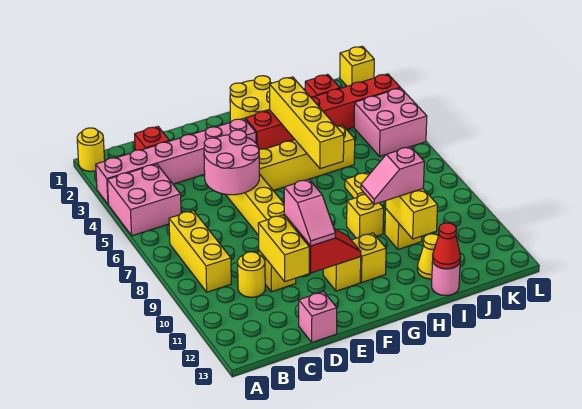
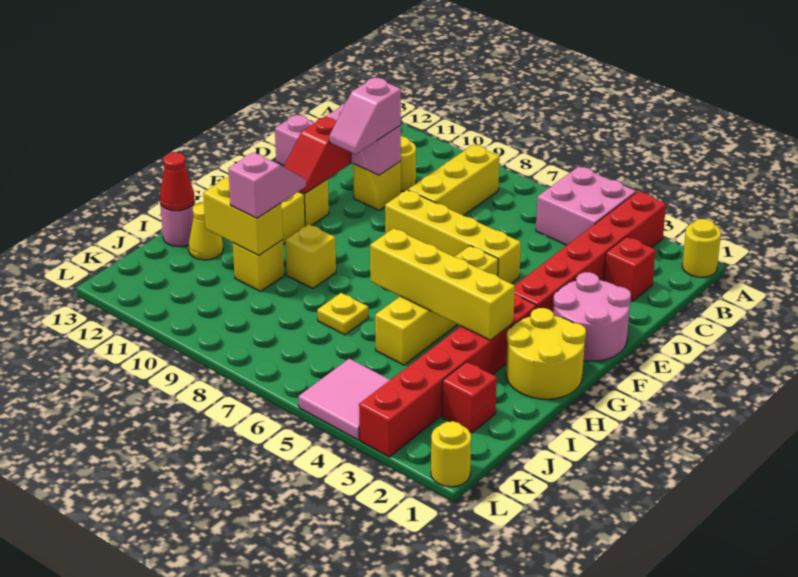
pink brick A3:F3 level 1 -> red brick A3:F3 level 1
yellow brick B7:B9 level 1 -> yellow brick B8:D8 level 1
pink round brick D5:E6 level 2 -> pink round brick E1:F2 level 1
yellow brick D10:D11 level 2 -> pink brick D10:D11 level 2
pink slope E10:E11 level 3 top 10 -> pink slope D10:E10 level 3 top D
pink brick K4:L5 level 1 -> pink tile K4:L5 level 1
yellow brick L1 level 1 -> yellow round brick L1 level 1

